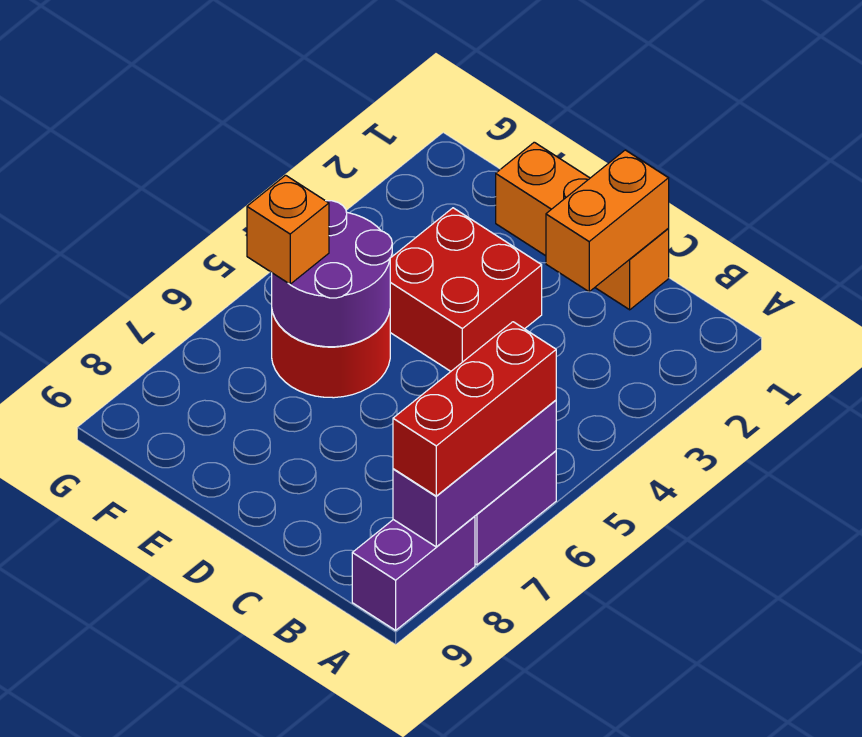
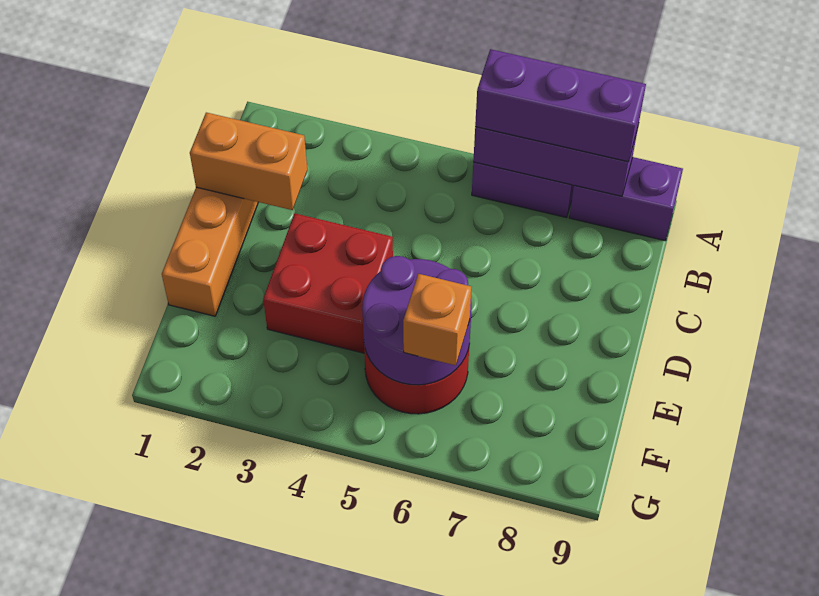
red brick A6:A8 level 3 -> purple brick A6:A8 level 3

